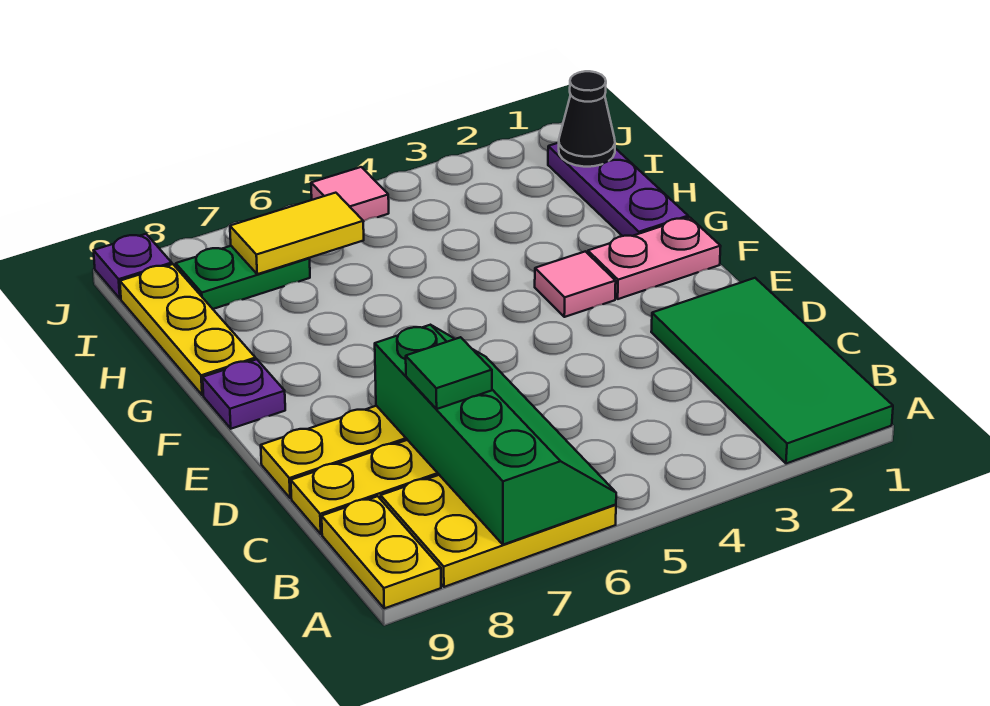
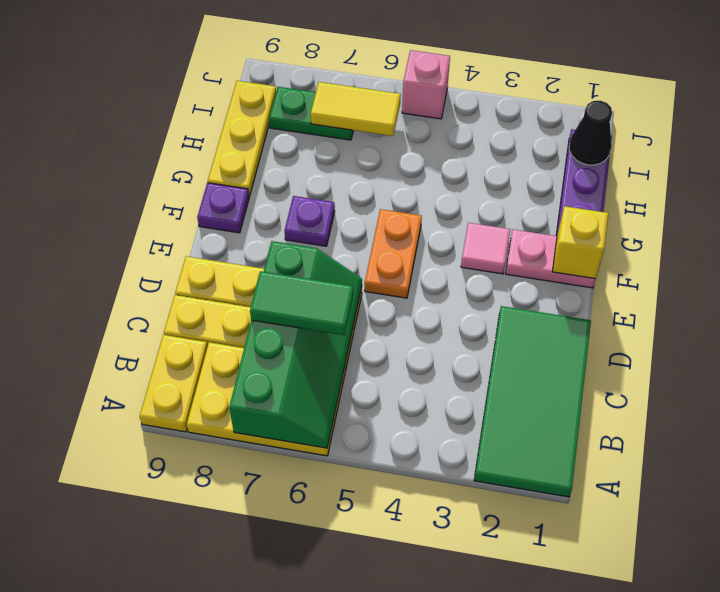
green tile C7 level 3 -> green tile C6:C7 level 3
none -> orange plate E5:F5 level 1
none -> yellow brick F1 level 2
pink tile J5 level 1 -> pink brick J5 level 1
purple plate J9 level 1 -> purple plate F7 level 1

